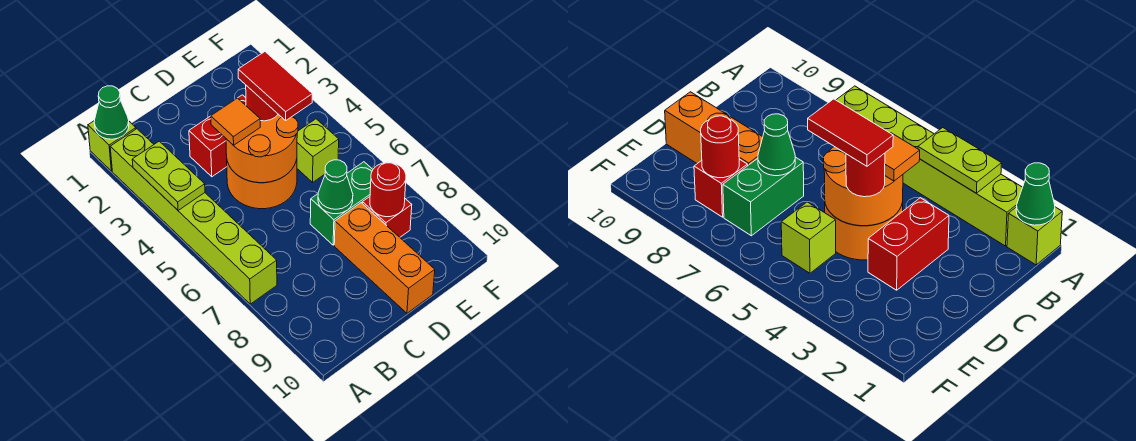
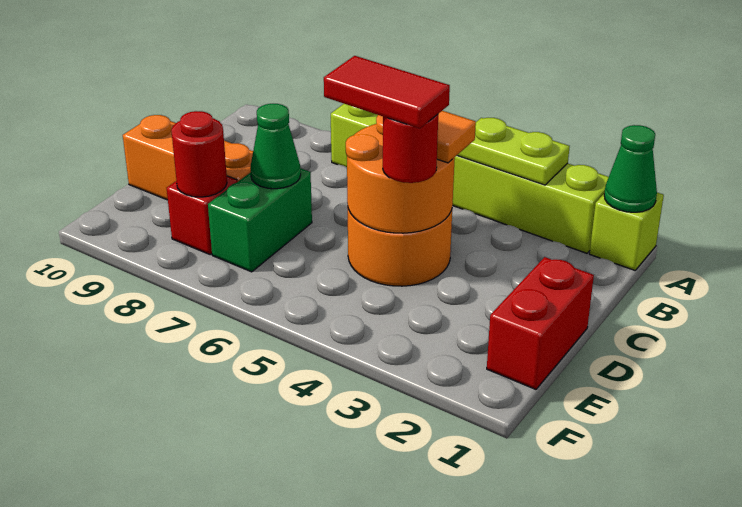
red brick C3:D3 level 1 -> red brick D1:E1 level 1
lime brick E5 level 1 -> none

